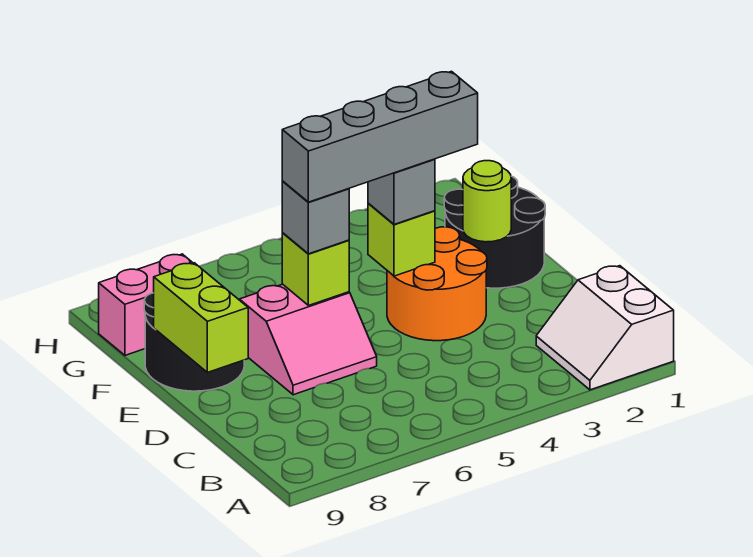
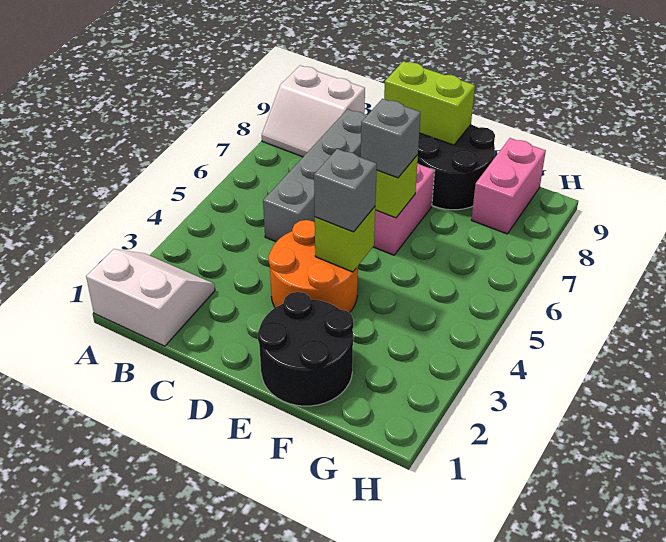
none -> white slope A8:B9 level 1 top 9
lime round brick E2 level 2 -> none
grey brick E3:E6 level 4 -> grey brick C5:C8 level 1

